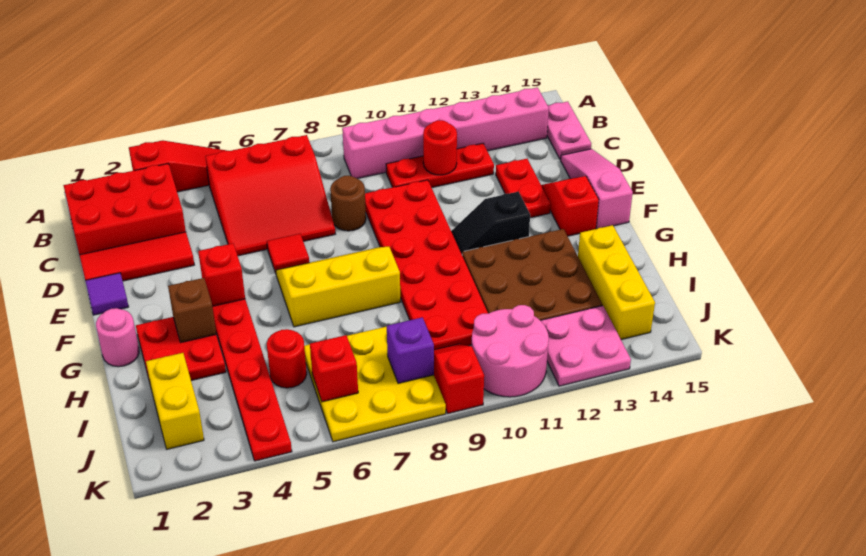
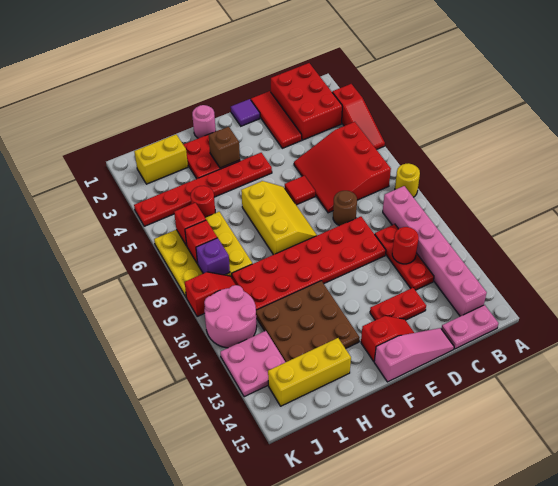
none -> yellow round brick A8 level 1
red brick F4 level 2 -> red brick J7 level 2
black slope F11:F12 level 1 top 12 -> none

